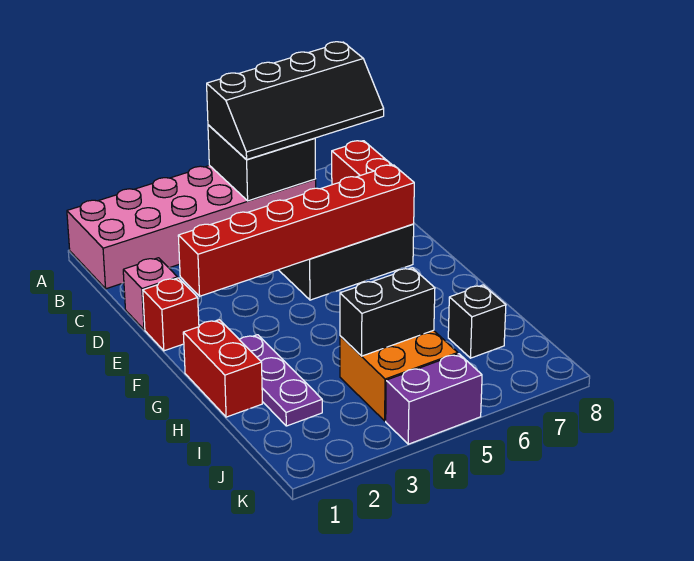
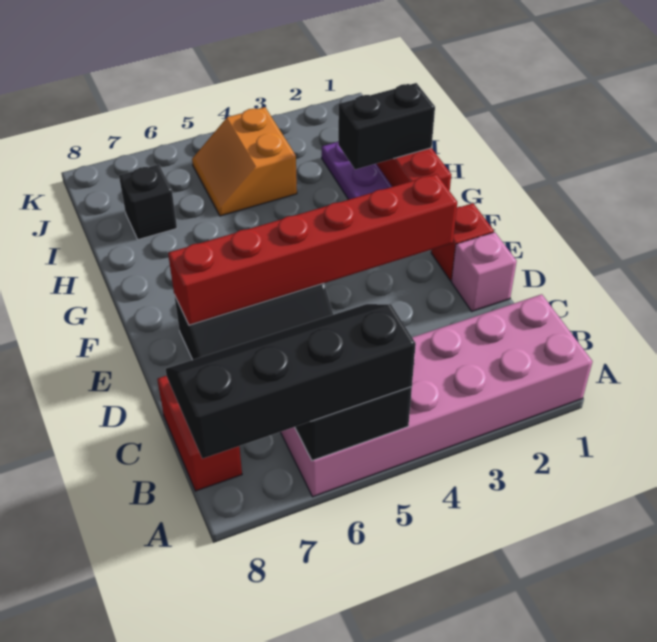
orange brick I4:J5 level 1 -> orange slope I4:J5 level 1 top 4
black brick I4:I5 level 2 -> black brick H1:H2 level 2
purple brick K4:K5 level 1 -> none

